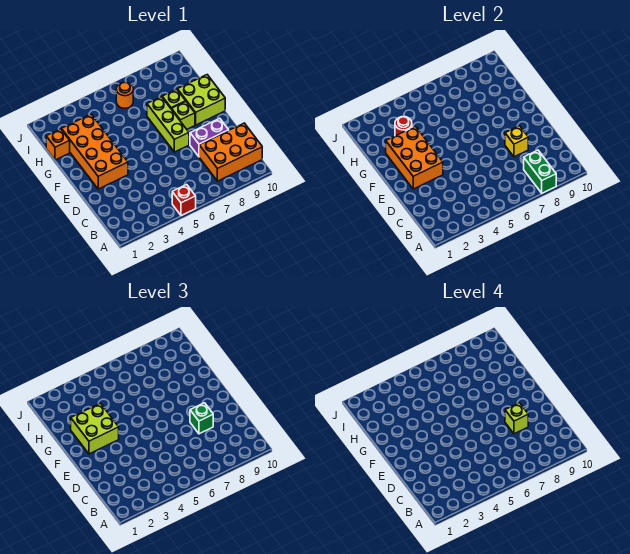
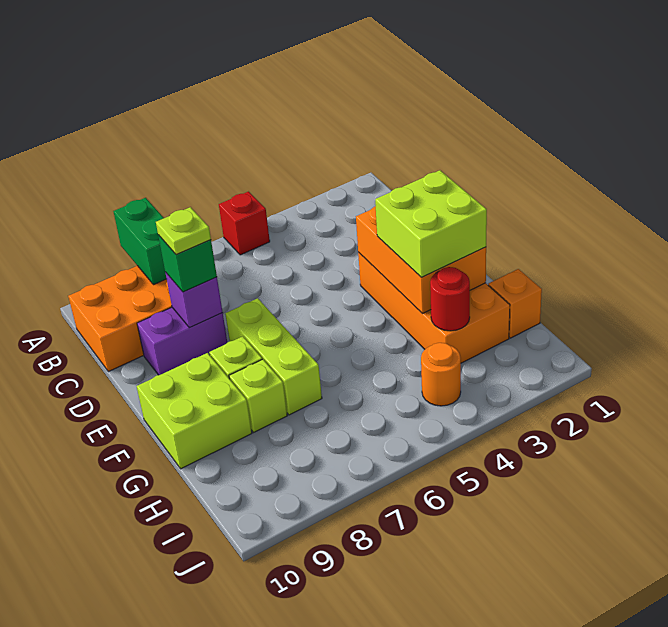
yellow brick D8 level 2 -> purple brick D8 level 2
lime brick D8 level 4 -> lime plate D8 level 4
orange round brick I6 level 1 -> orange round brick I4 level 1

